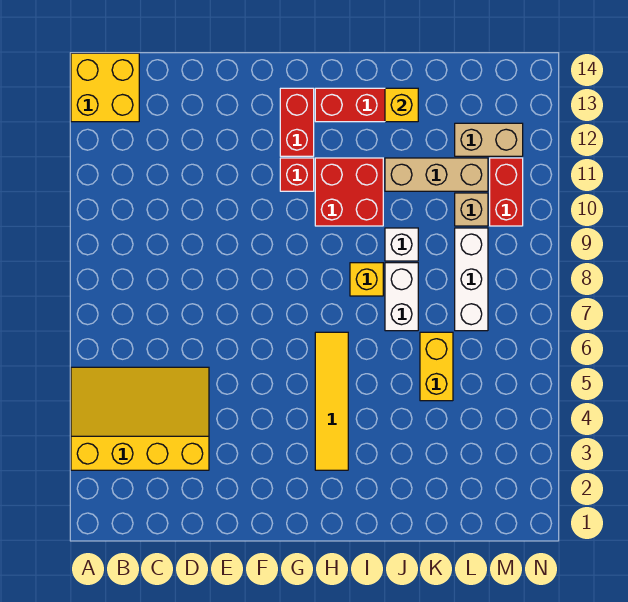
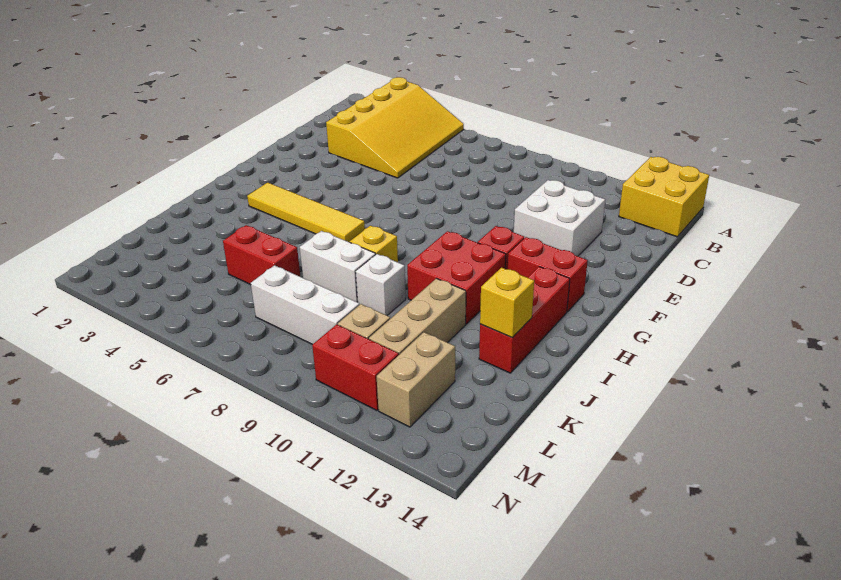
none -> white brick D11:E12 level 1
yellow brick K5:K6 level 1 -> red brick K5:K6 level 1

